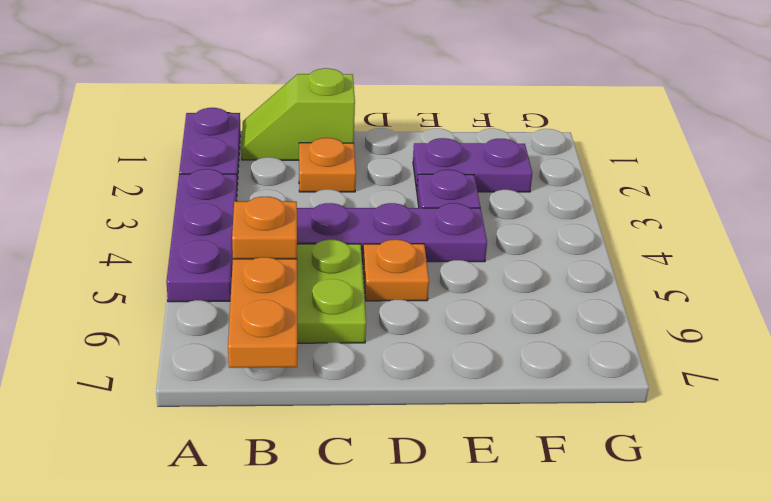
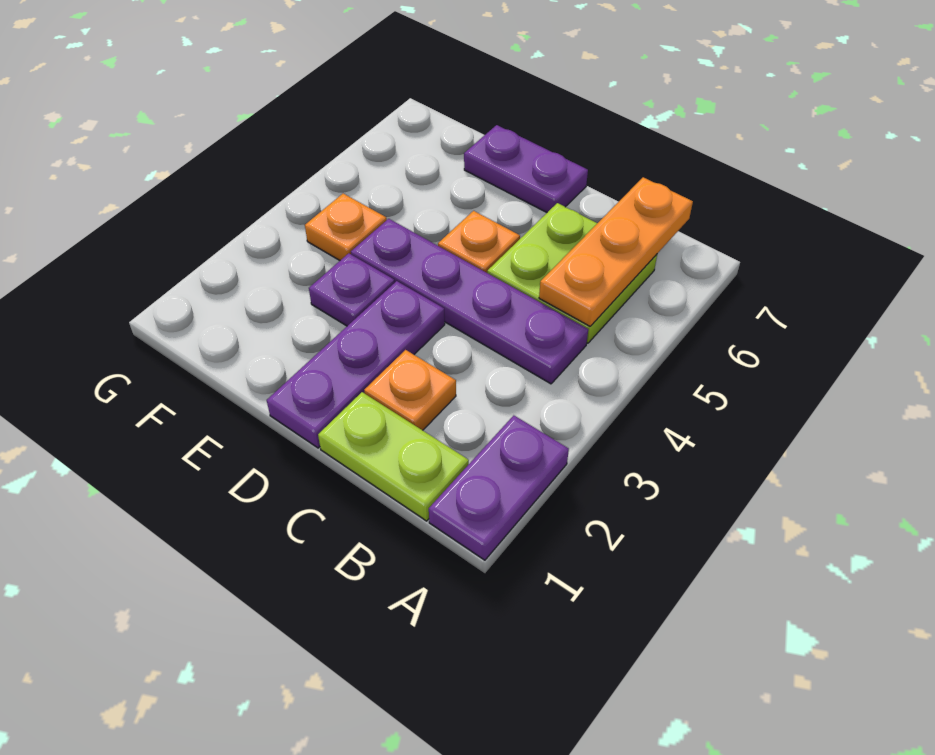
purple plate A3:A5 level 1 -> purple plate D1:D3 level 1
lime slope B1:C1 level 1 top C -> lime plate B1:C1 level 1
orange plate B5 level 3 -> orange plate F4 level 1
purple plate E2:F2 level 1 -> purple plate D7:E7 level 1

